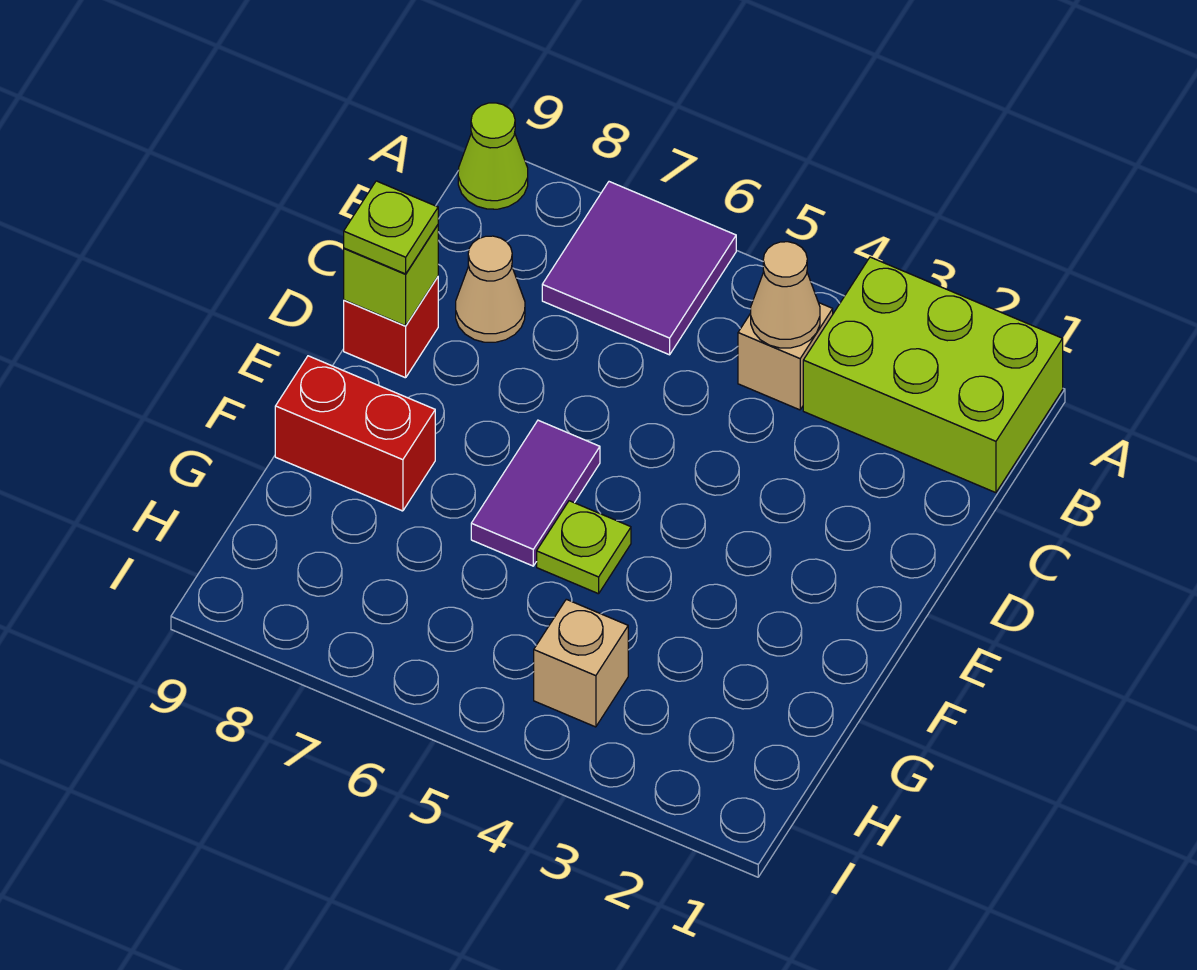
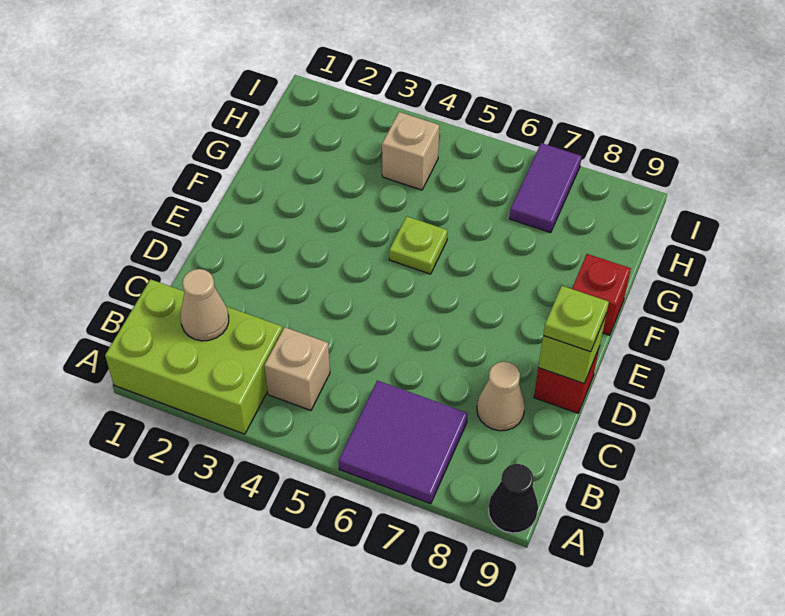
lime cone A9 level 1 -> black cone A9 level 1
tan cone B4 level 2 -> tan cone B2 level 2
purple tile E6:F6 level 1 -> purple tile H7:I7 level 1
red brick F8:F9 level 1 -> red brick F9 level 1

